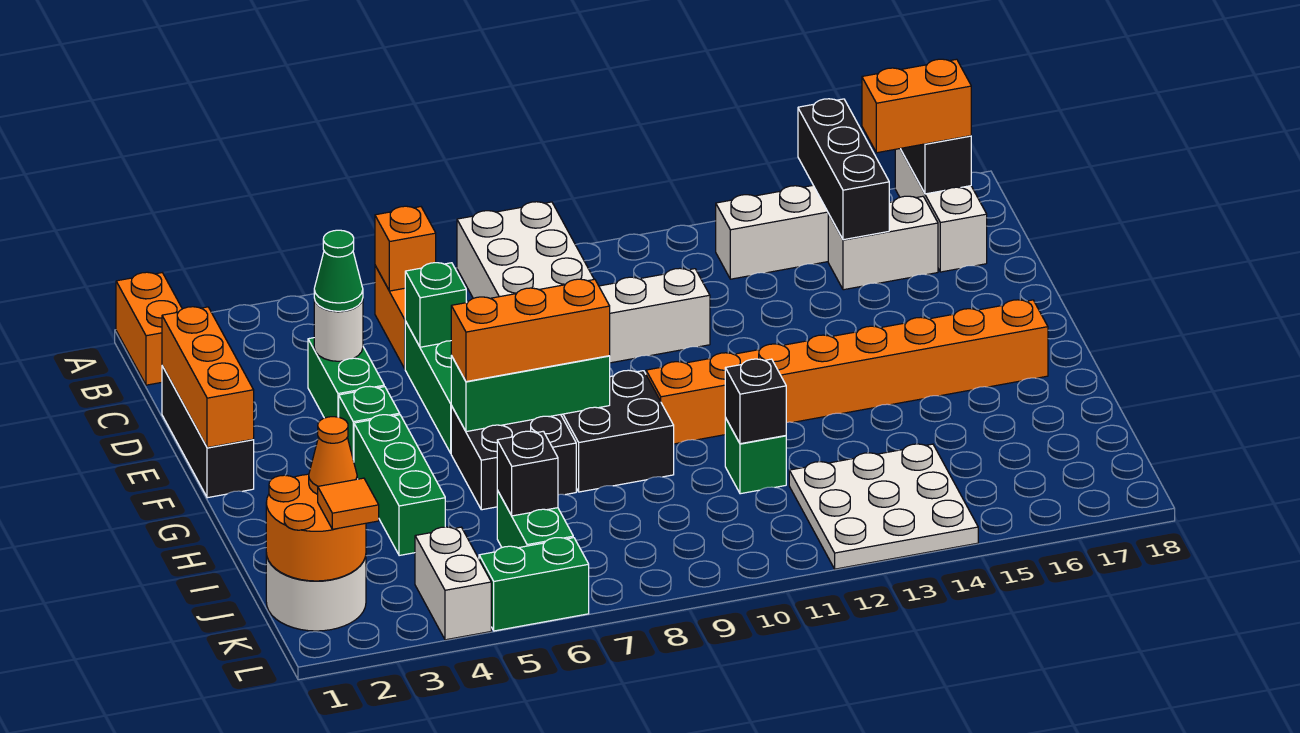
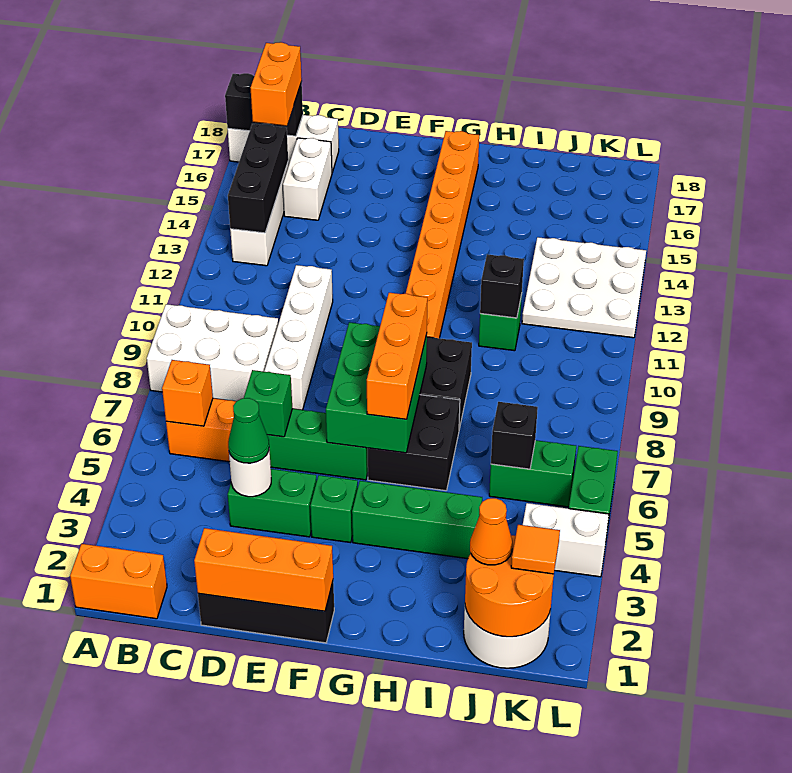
black brick A15:C15 level 2 -> black brick B13:B15 level 2
green brick G6:G8 level 2 -> green brick F6:G8 level 2

